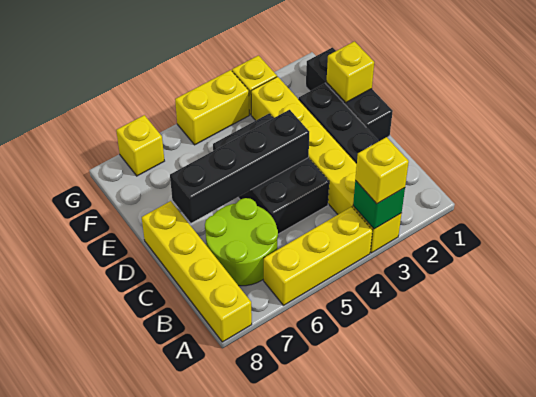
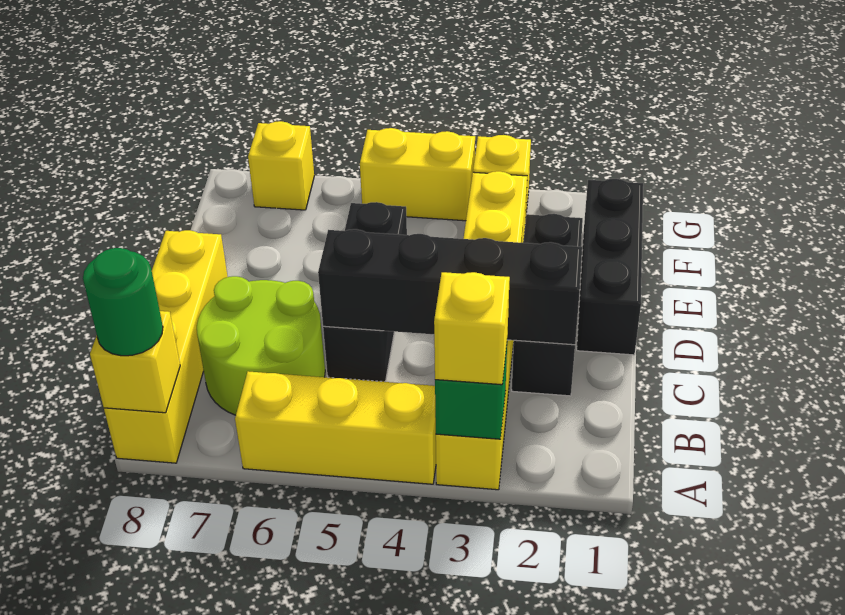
none -> green round brick A8 level 3
black brick C4:E5 level 1 -> black brick C5:E5 level 1
black brick D4:D7 level 2 -> black brick C2:C5 level 2
yellow brick E1 level 2 -> yellow brick A8 level 2

